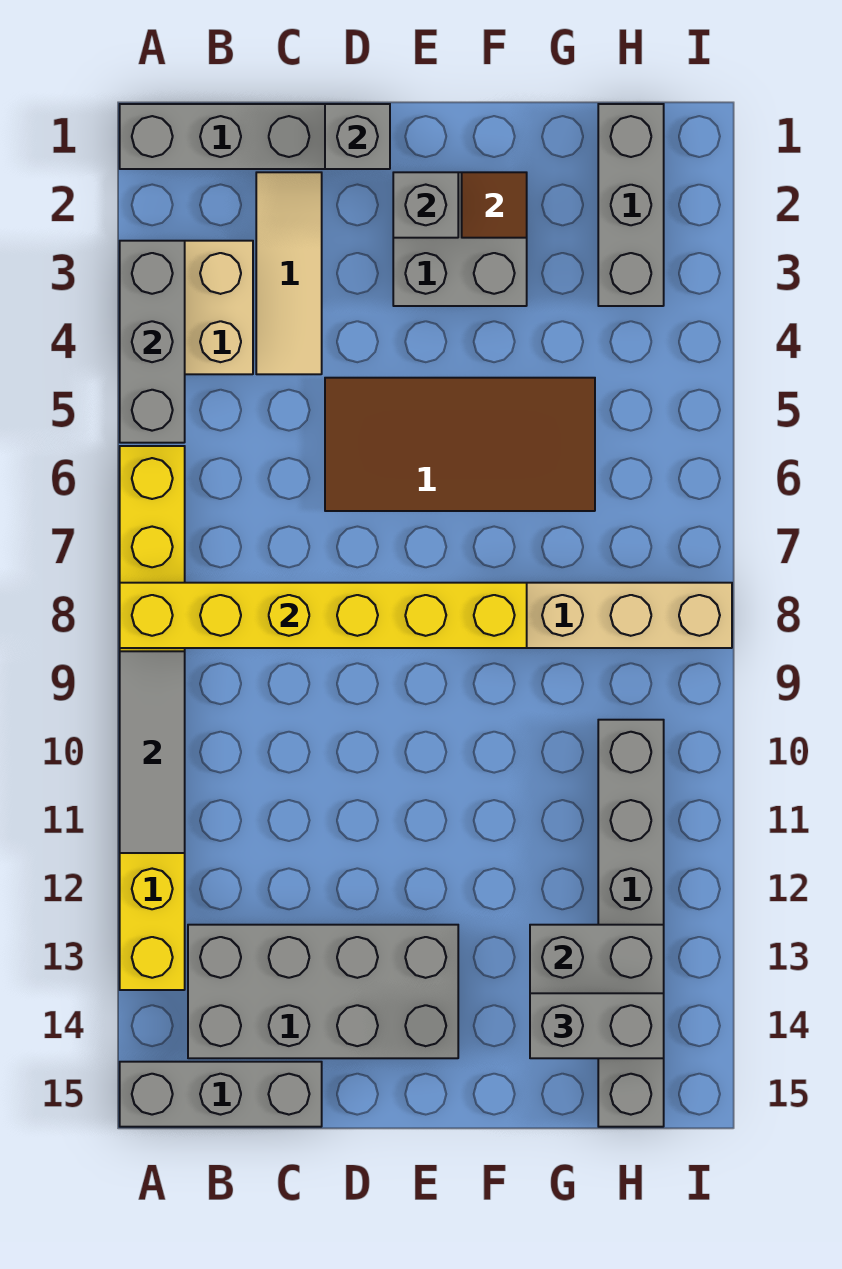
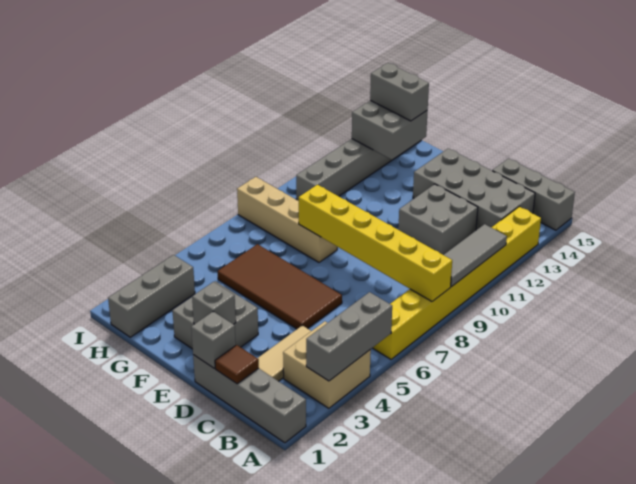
none -> grey brick C11:D12 level 1
brown tile F2 level 2 -> brown tile C1 level 2

